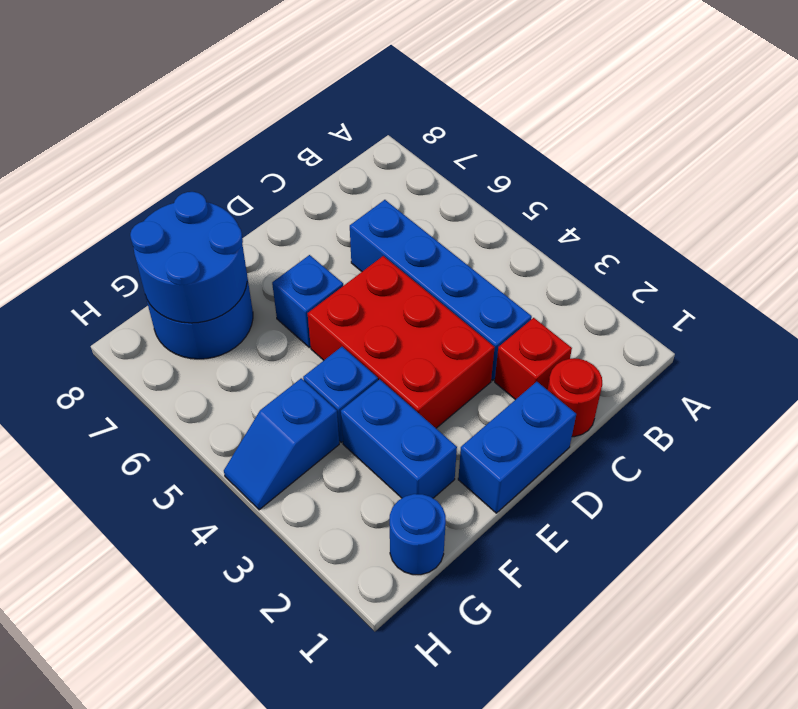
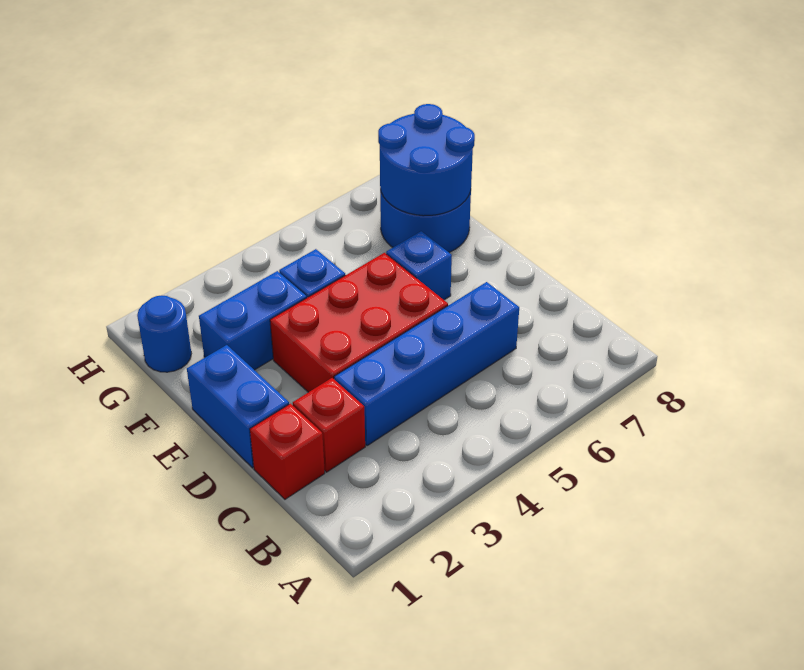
red round brick C1 level 1 -> red brick C1 level 1
blue slope G4:H4 level 1 top G -> none

